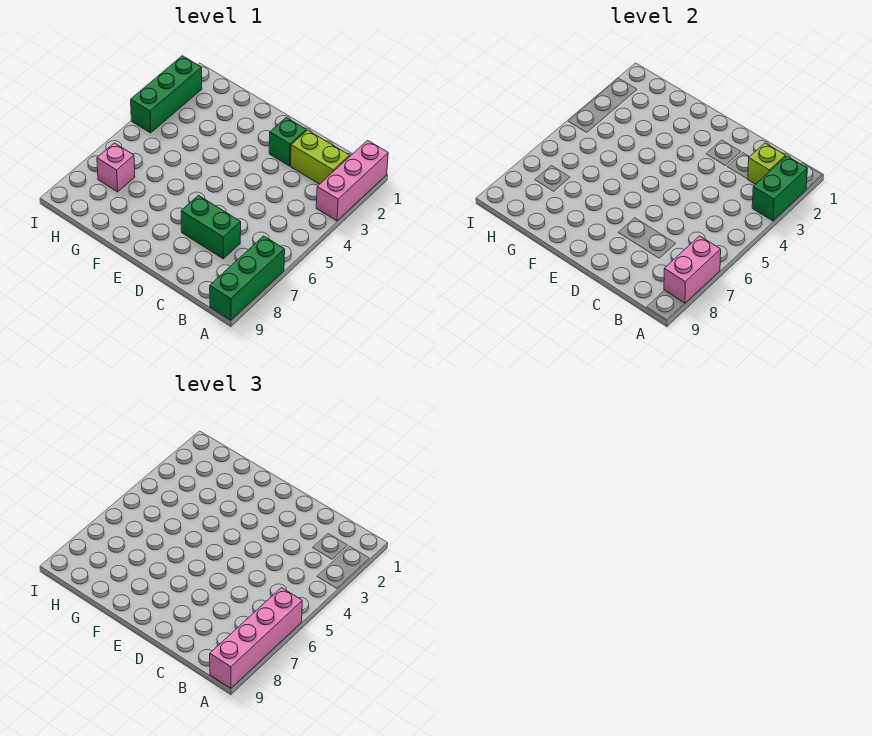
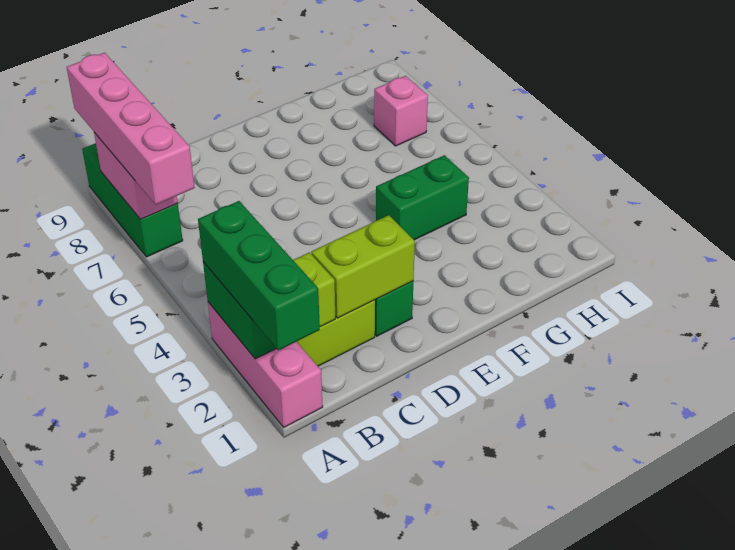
none -> lime brick C2:D2 level 2
green brick C7:D7 level 1 -> green brick F4:G4 level 1
green brick I2:I4 level 1 -> green brick A1:A3 level 3

